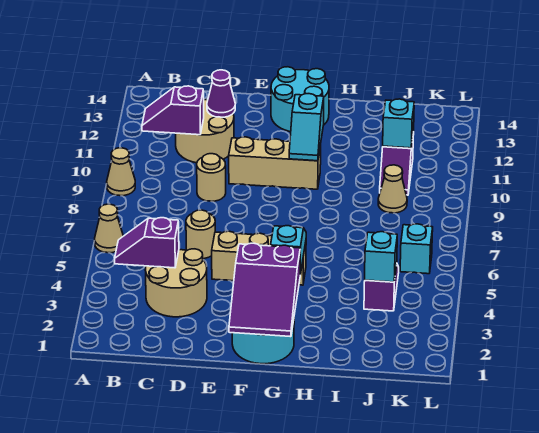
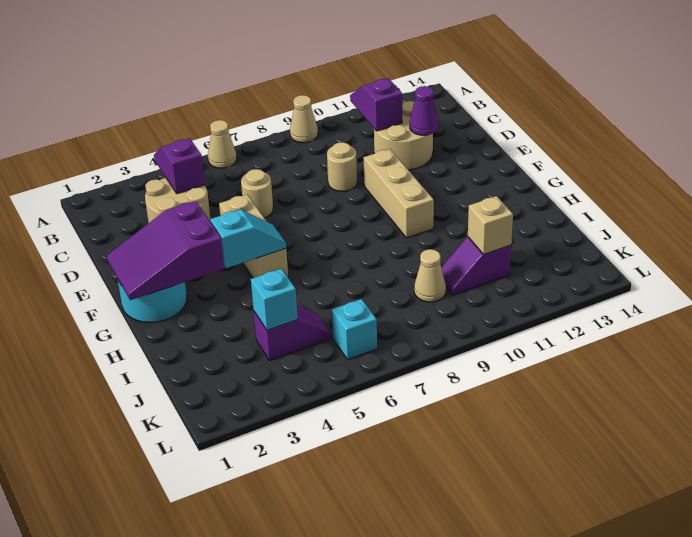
cyan round brick F13:G14 level 1 -> none
cyan slope G10:G11 level 2 top 11 -> none
cyan brick J11 level 2 -> tan brick J11 level 2

